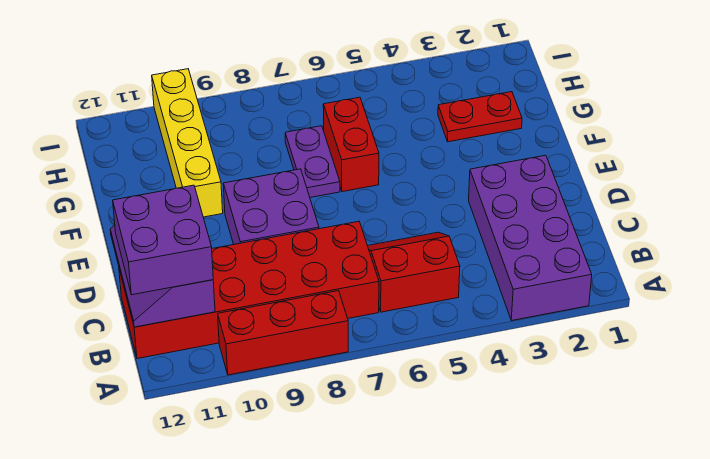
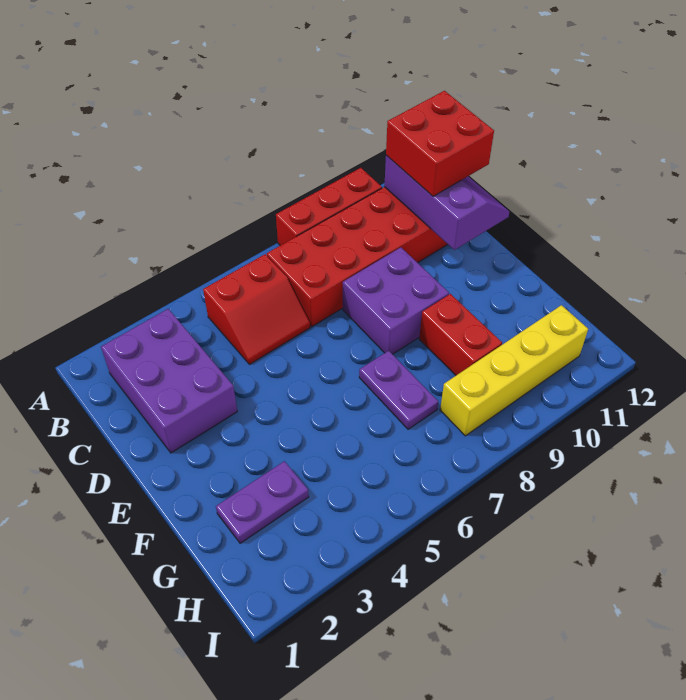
purple brick A2:D3 level 1 -> purple brick B2:D3 level 1
purple brick B11:C12 level 3 -> red brick B11:C12 level 3
red brick F6:G6 level 1 -> red brick F9:G9 level 1
yellow brick F10:I10 level 1 -> yellow brick H8:H11 level 1
red plate G2:G3 level 1 -> purple plate G2:G3 level 1

